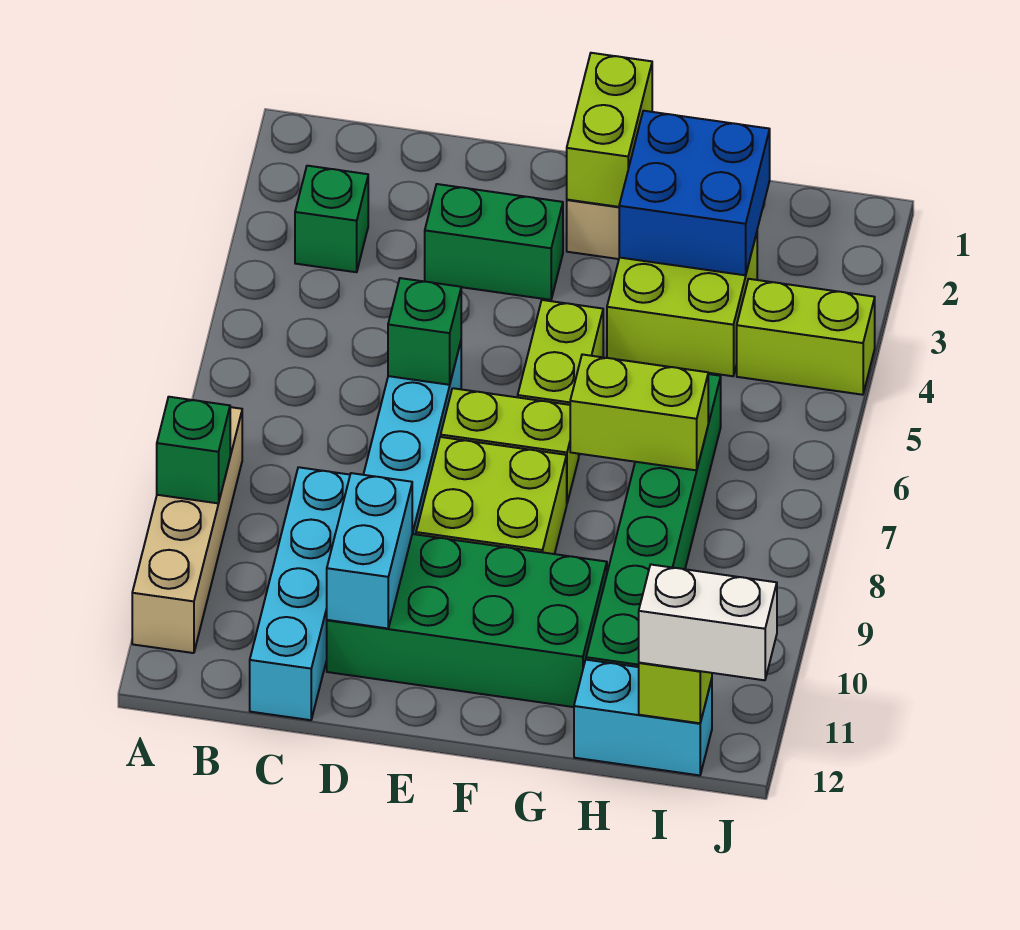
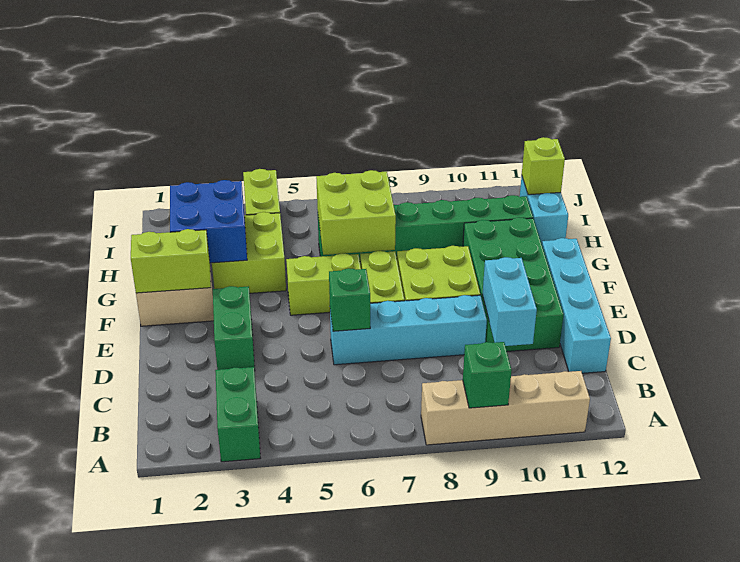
green brick B3 level 1 -> green brick A3:B3 level 1
cyan brick C9:C12 level 1 -> cyan brick C12:F12 level 1
cyan brick D10:D11 level 2 -> cyan brick C10:D10 level 2
lime brick G7:H7 level 2 -> lime brick G6:H7 level 2
white brick I12:J12 level 3 -> none

